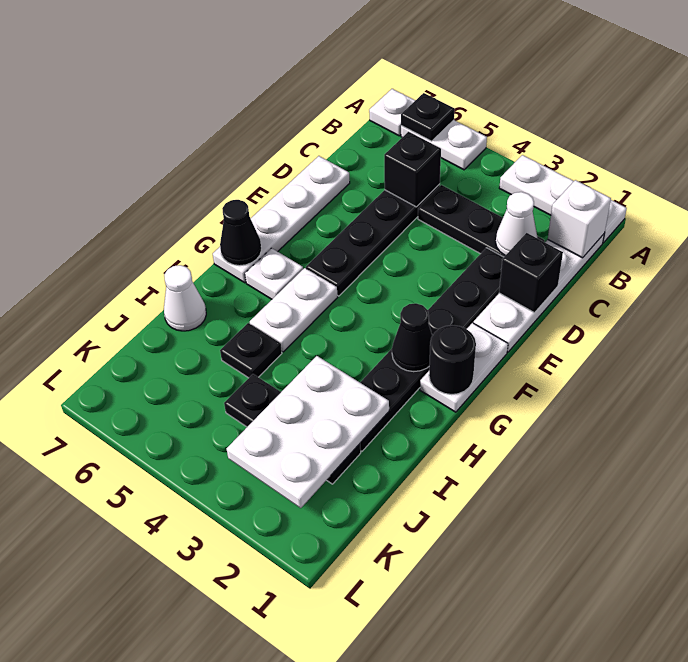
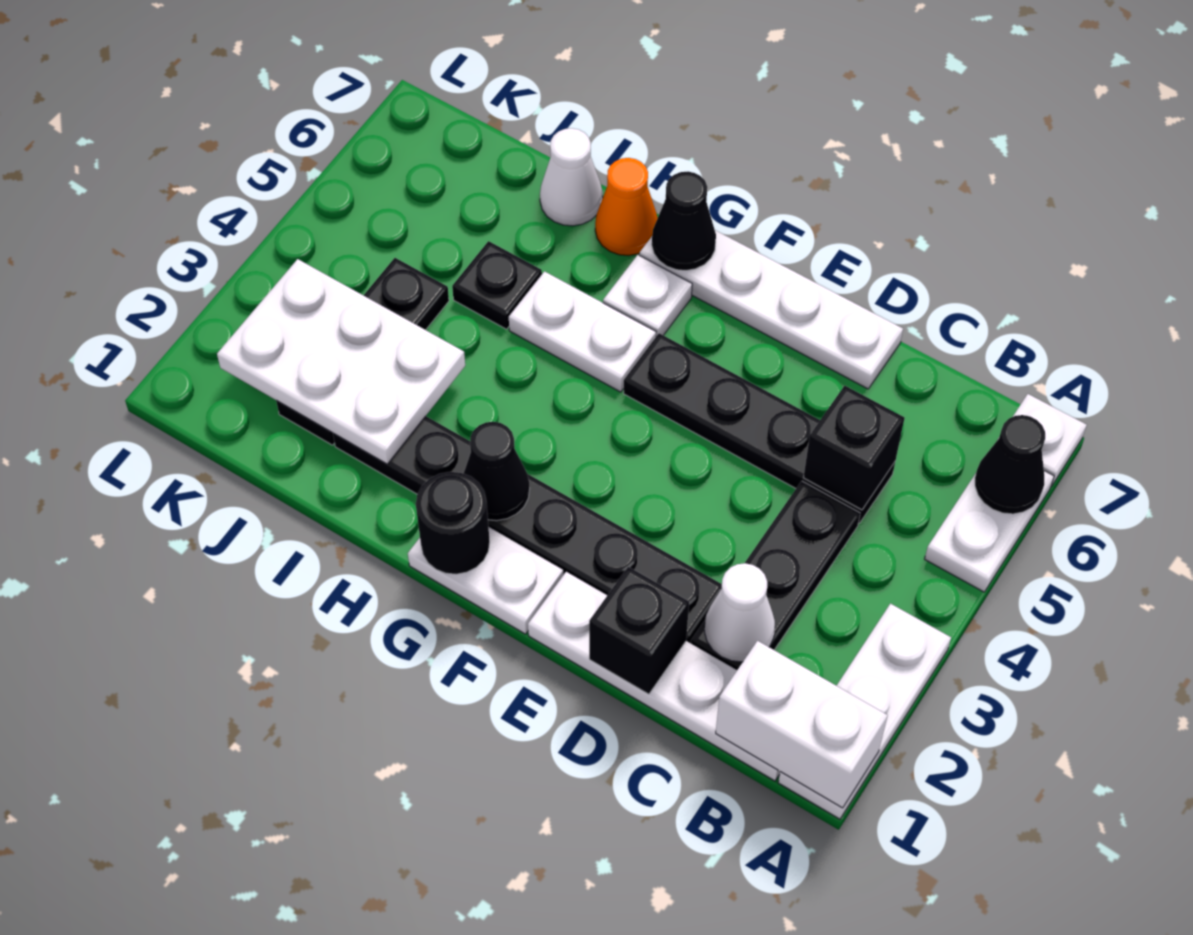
black plate A6 level 2 -> black cone A6 level 2
white brick B1 level 2 -> white brick A1:B1 level 2
none -> orange cone H7 level 1

